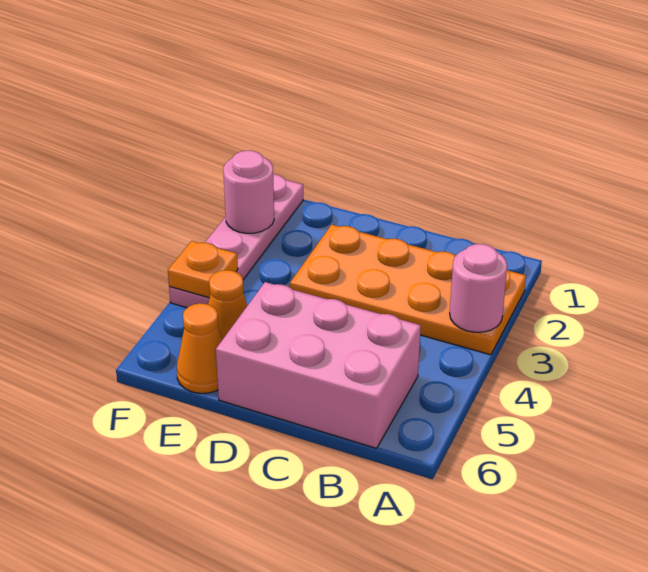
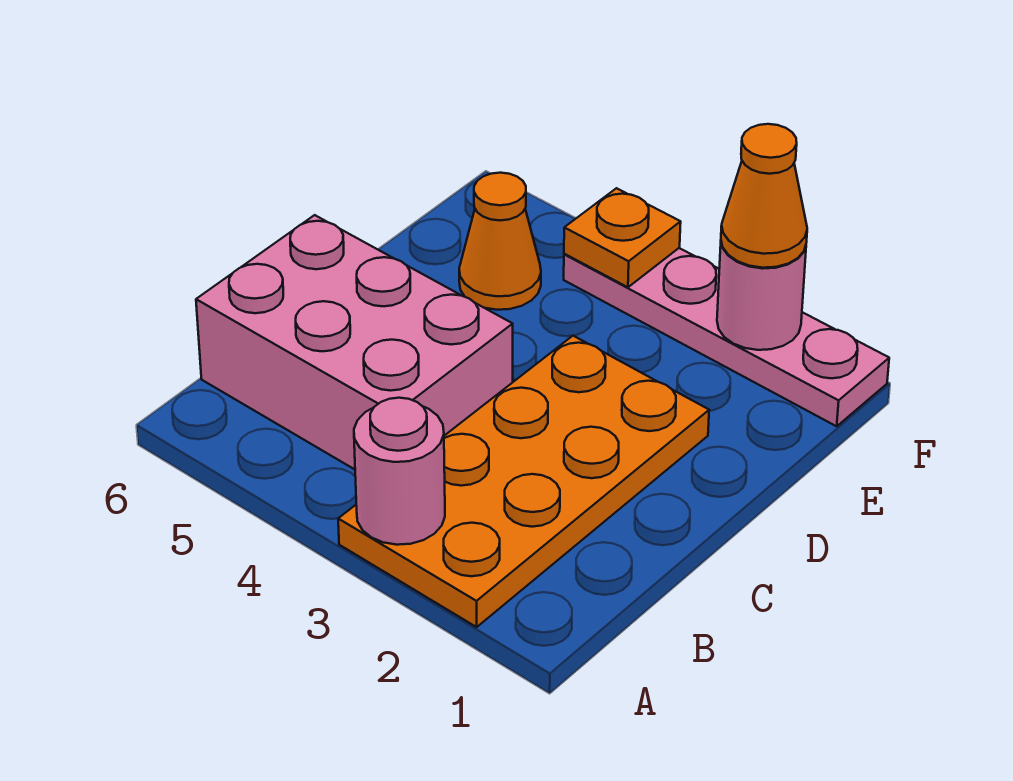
pink brick B5:D6 level 1 -> pink brick B4:C6 level 1
orange cone E6 level 1 -> orange cone F2 level 3

